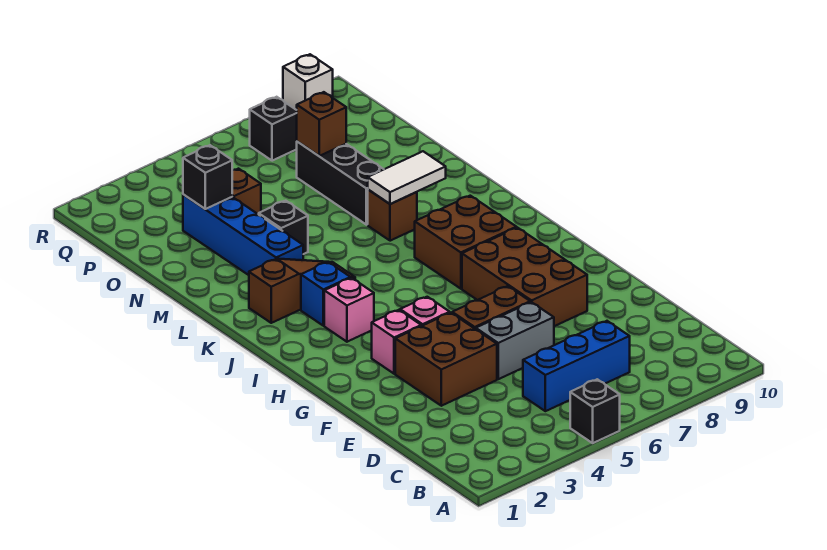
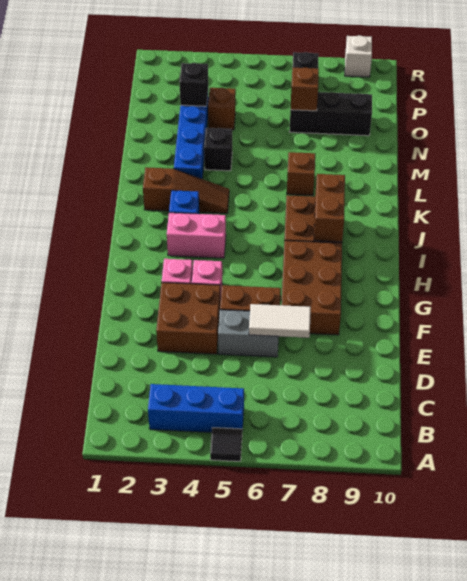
black brick A5 level 1 -> black tile A5 level 1
blue brick C5:C7 level 1 -> blue brick B3:B5 level 1
pink brick I3 level 1 -> pink brick I3:I4 level 1
none -> brown brick I8:J8 level 2
white tile L7:L8 level 2 -> white tile E6:E7 level 2
black brick M7:O7 level 1 -> black brick O7:O9 level 1

